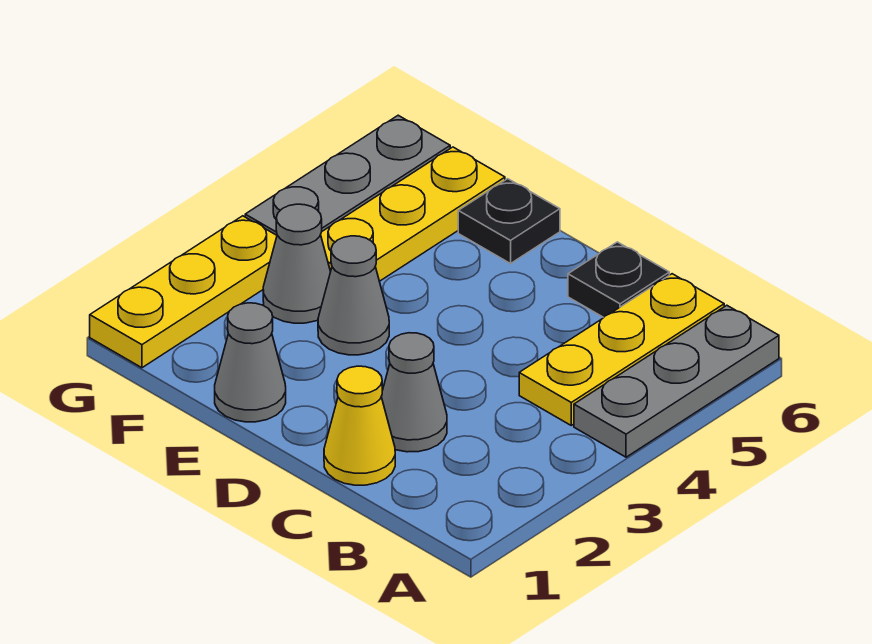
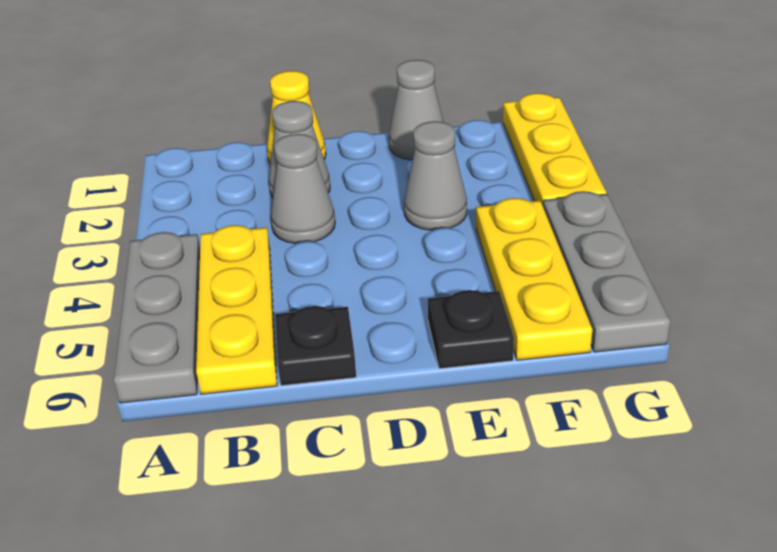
grey cone F3 level 1 -> grey cone C3 level 1

